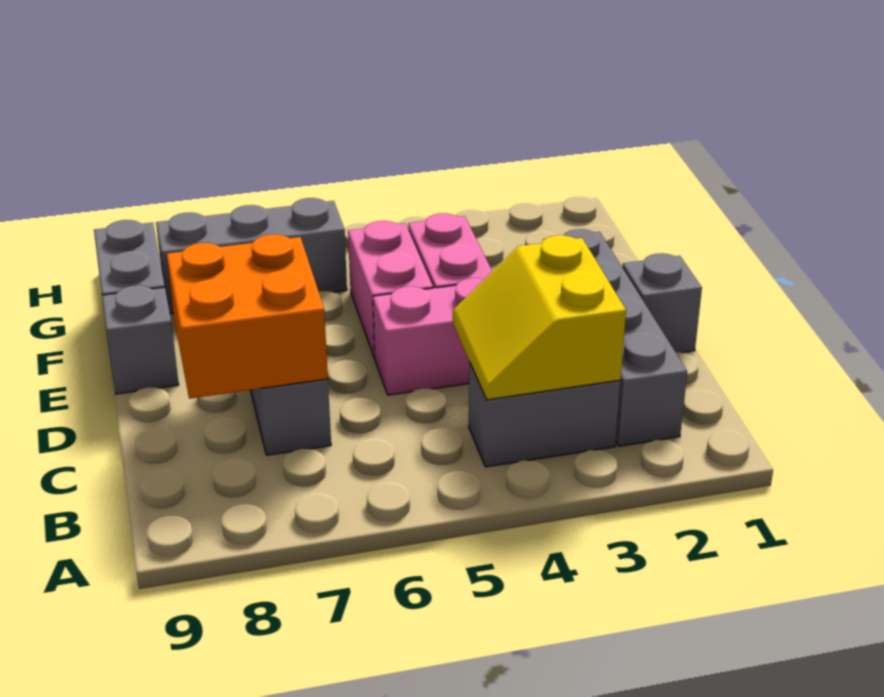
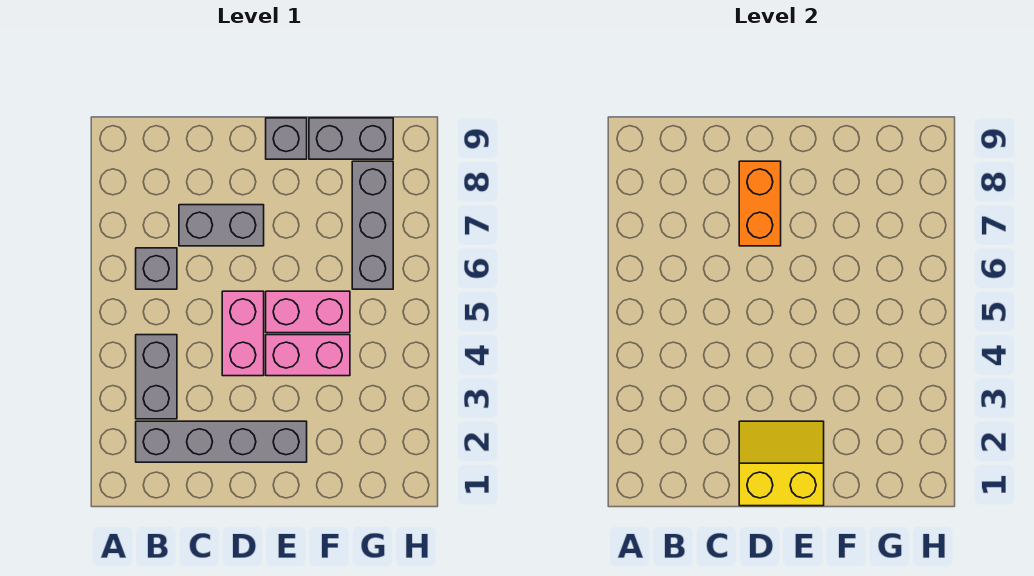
yellow slope B3:C4 level 2 top 3 -> yellow slope D1:E2 level 2 top 1
orange brick C7:D8 level 2 -> orange brick D7:D8 level 2
grey brick D1 level 1 -> grey brick B6 level 1

